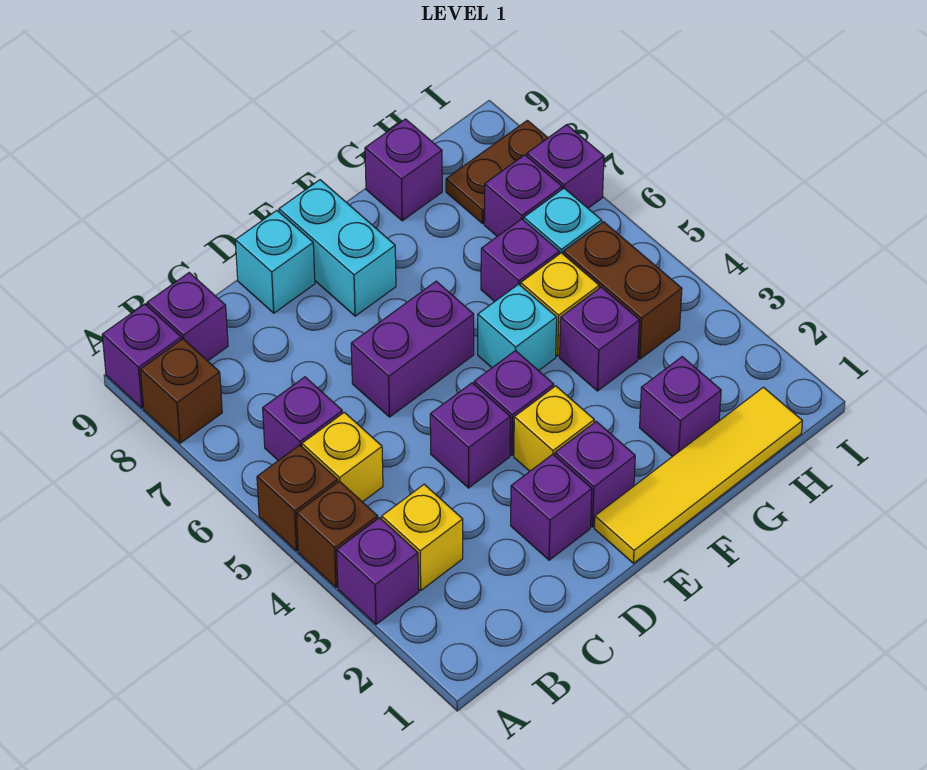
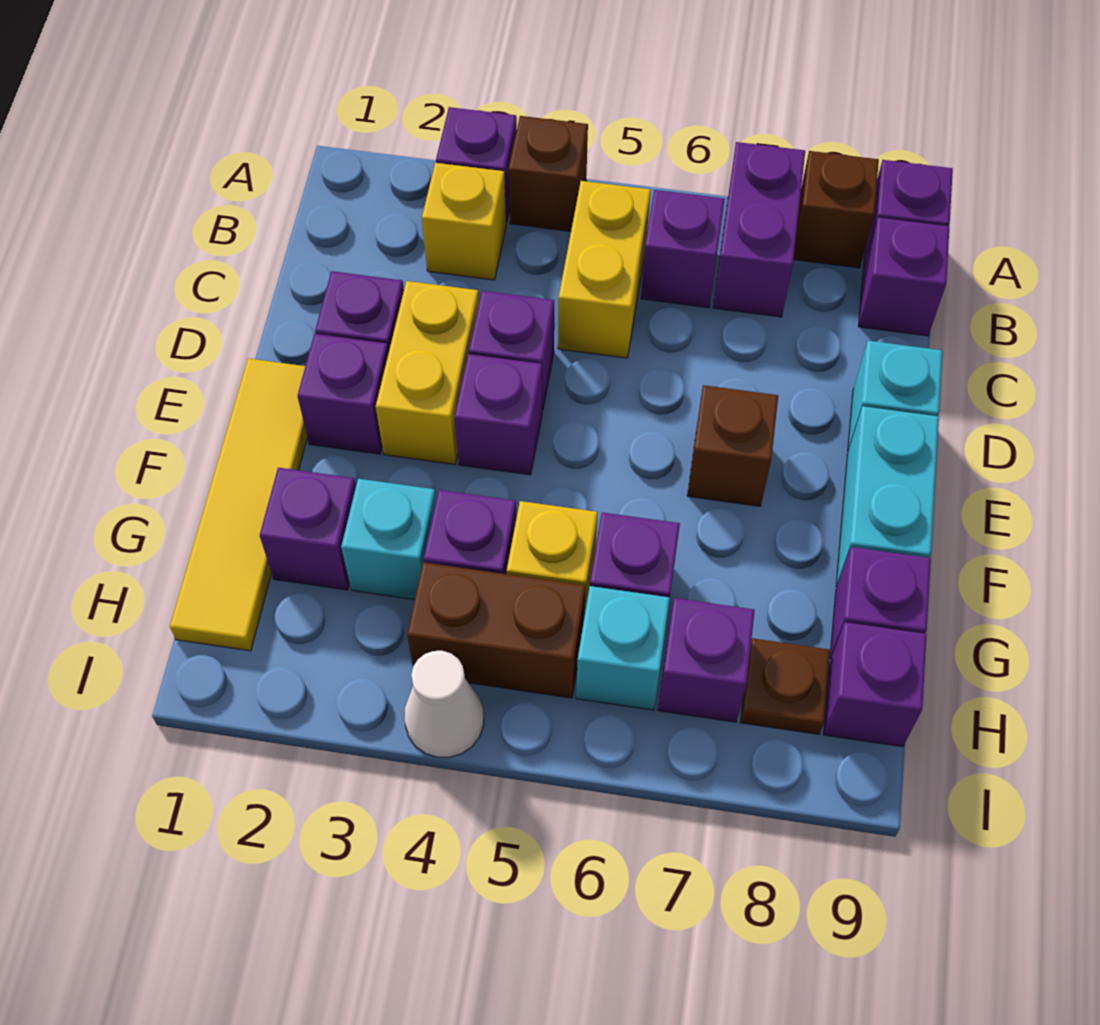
brown brick A5 level 1 -> brown brick E7 level 1
yellow brick B5 level 1 -> yellow brick B5:C5 level 1
purple brick D6:E6 level 1 -> purple brick A7:B7 level 1
yellow brick E3 level 1 -> yellow brick D3:E3 level 1
cyan brick E8:E9 level 1 -> cyan brick E9:F9 level 1
cyan brick F5 level 1 -> cyan brick G3 level 1
brown plate H8:I8 level 1 -> brown plate H8 level 1
none -> white cone I4 level 1
purple brick I7 level 1 -> purple brick H9 level 1

